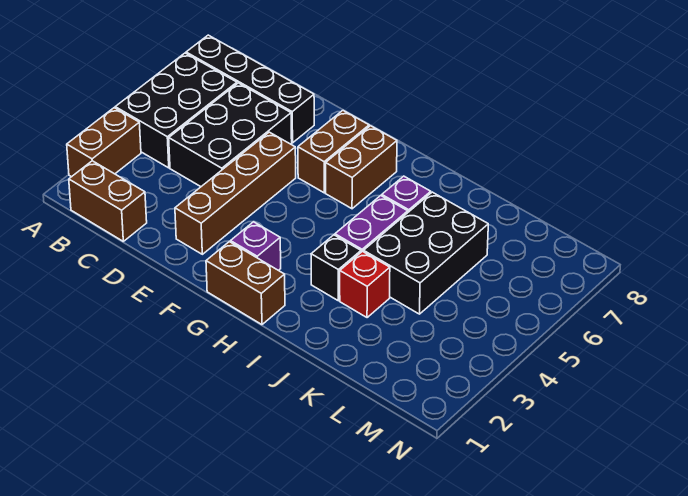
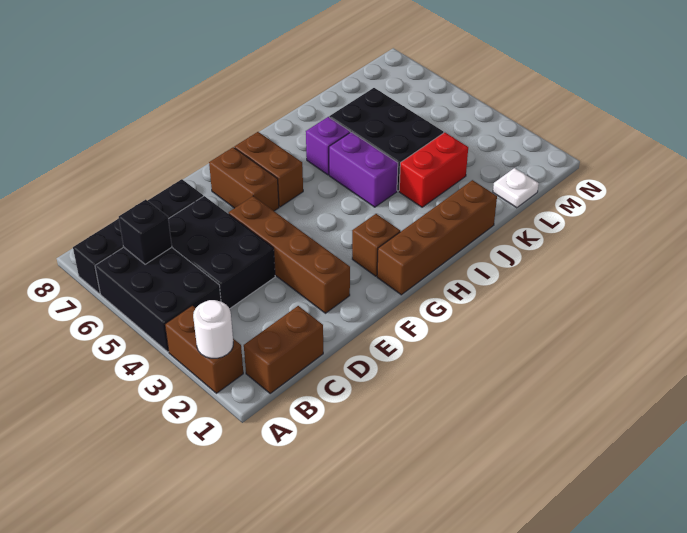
none -> white round brick A2 level 2
brown brick G1:H1 level 1 -> brown brick G1:J1 level 1
purple brick G2 level 1 -> brown brick G2 level 1
black brick I3 level 1 -> black brick B6 level 2
red brick J3 level 1 -> red brick J3:K3 level 1
none -> white plate L1 level 1

